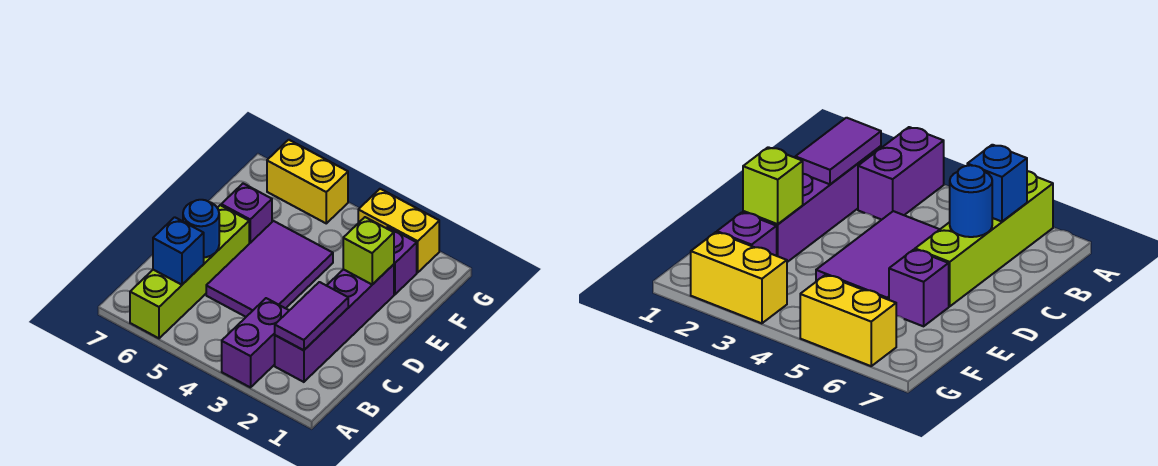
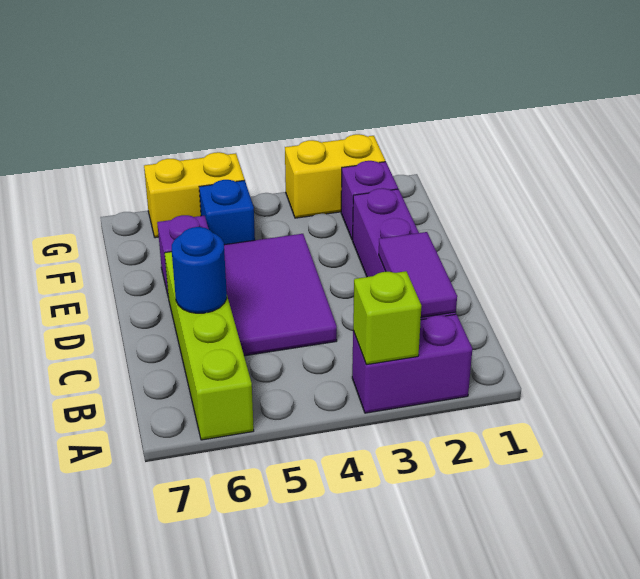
purple brick A3:B3 level 1 -> purple brick A2:A3 level 1
blue brick B6 level 2 -> blue brick F5 level 1
lime brick E2 level 2 -> lime brick A3 level 2

